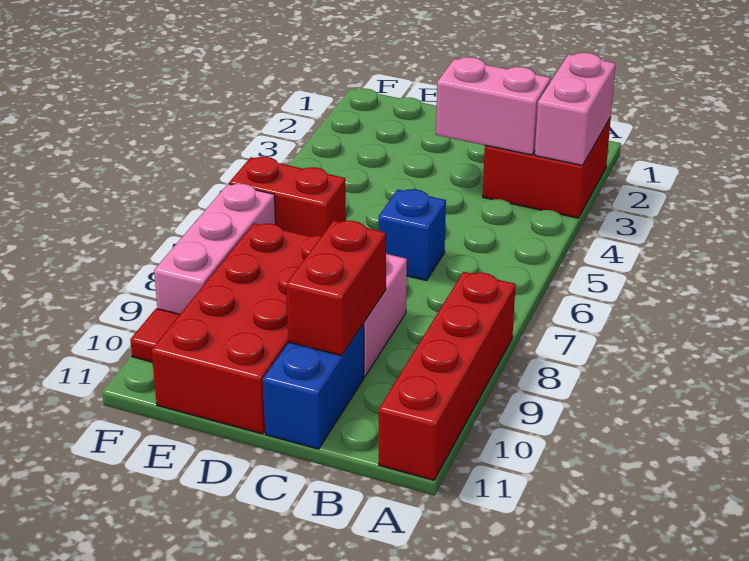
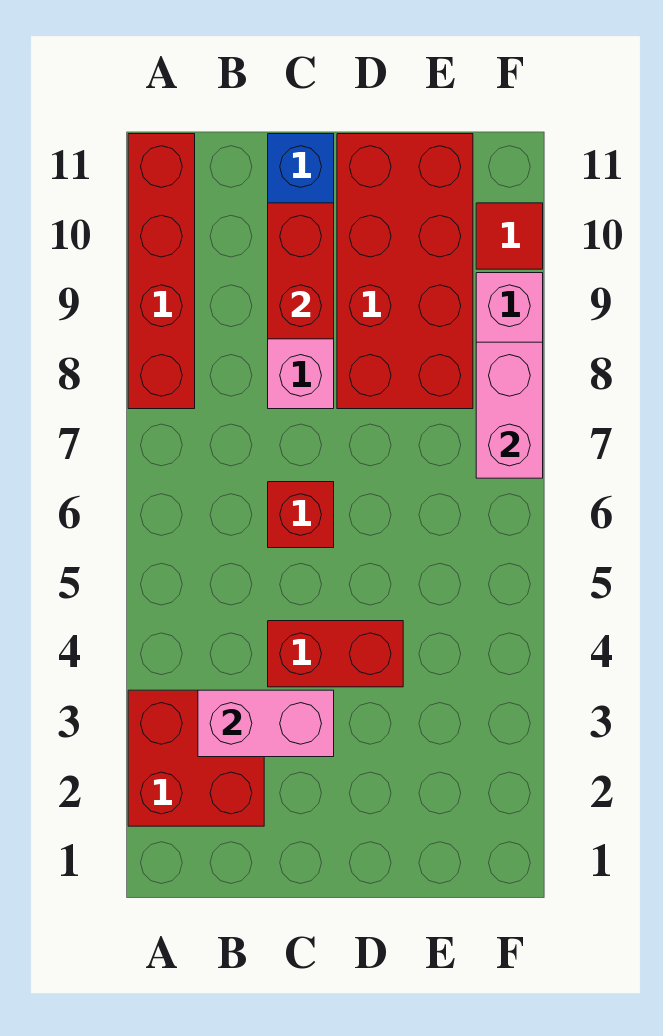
pink brick A2:A3 level 2 -> pink brick F7:F8 level 2
blue brick C6 level 1 -> red brick C6 level 1
red brick E6:F6 level 1 -> red brick C4:D4 level 1

